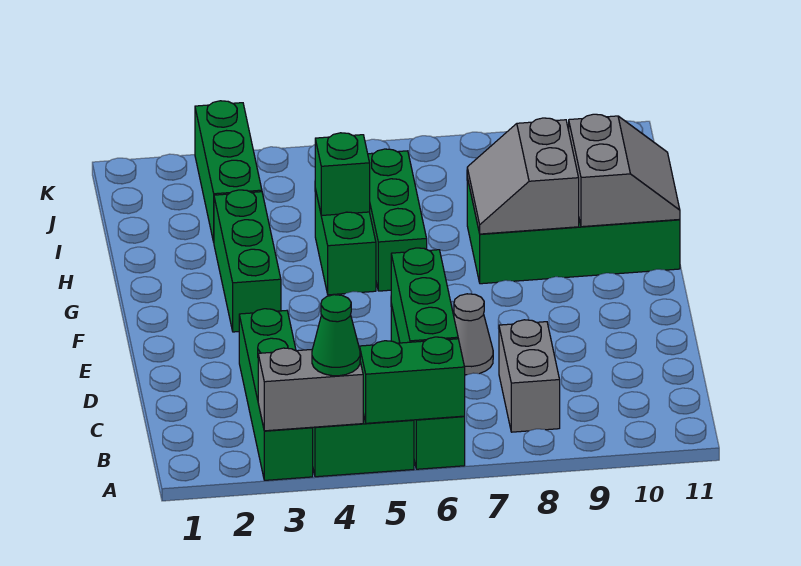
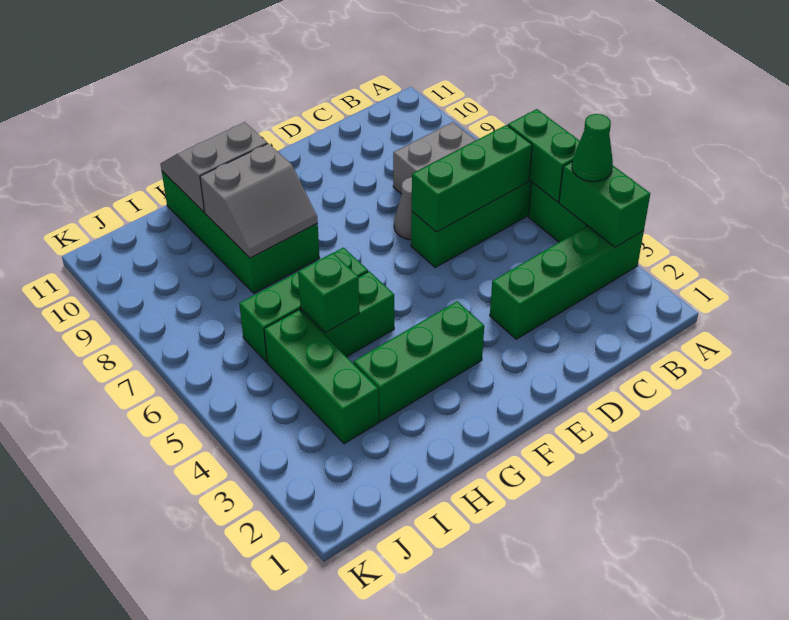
grey brick A3:A4 level 2 -> green brick A3:A4 level 2
green brick I3:K3 level 1 -> green brick I3:I5 level 1

